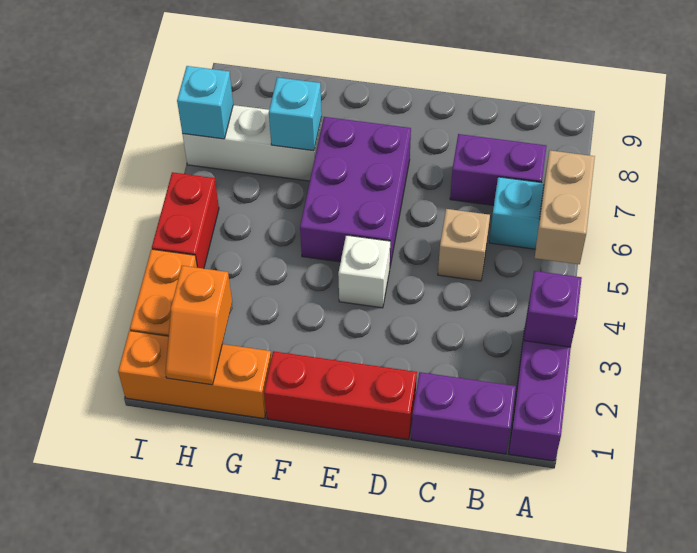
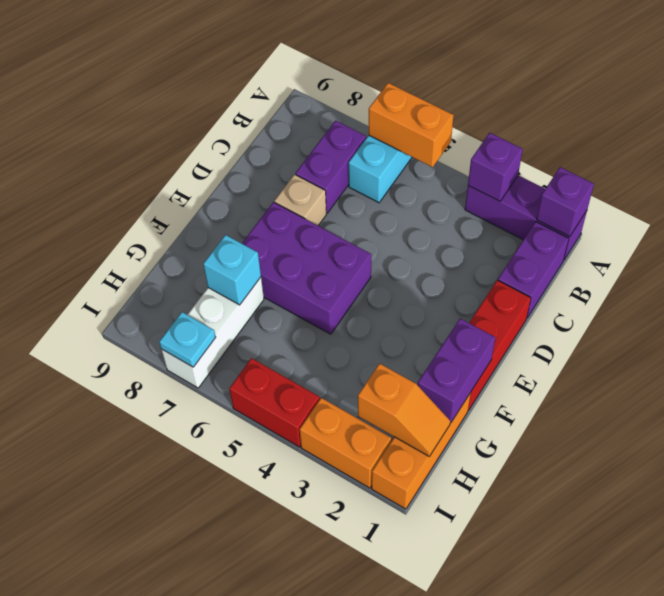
none -> purple brick A1 level 2
tan brick A5:A6 level 2 -> orange brick A5:A6 level 2
tan brick C5 level 1 -> tan brick D7 level 1
white brick E4 level 1 -> none
none -> purple brick F1:G1 level 2
cyan brick I7 level 2 -> cyan plate I7 level 2

